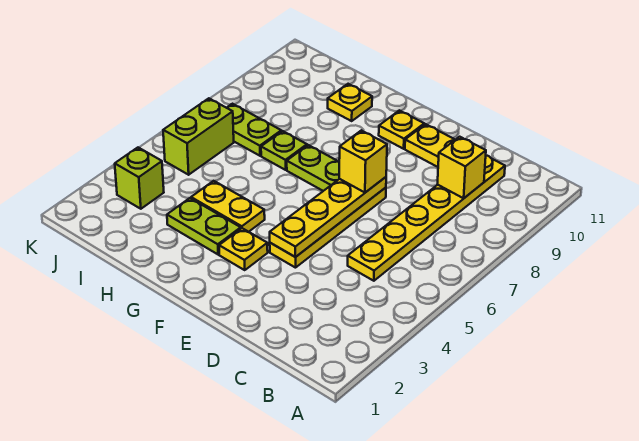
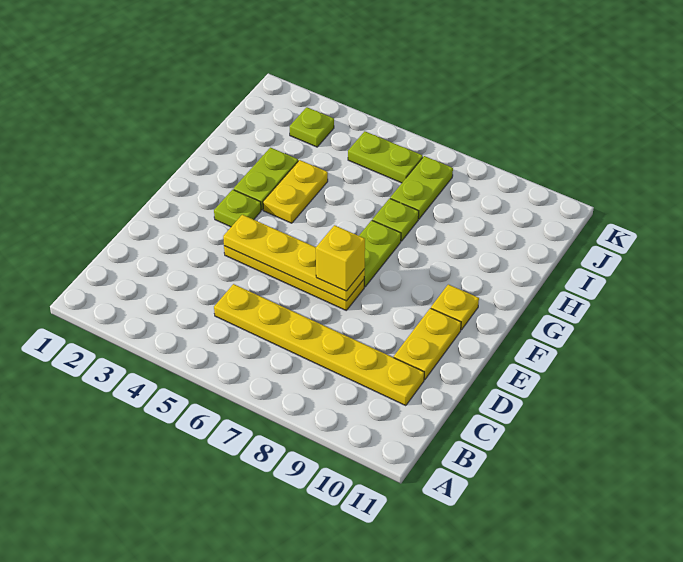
yellow brick C9 level 2 -> none
yellow plate F3 level 1 -> lime plate F3 level 1
yellow plate H10 level 1 -> none
lime brick J3 level 1 -> lime plate J3 level 1
lime brick J5:J6 level 1 -> lime plate J5:J6 level 1

